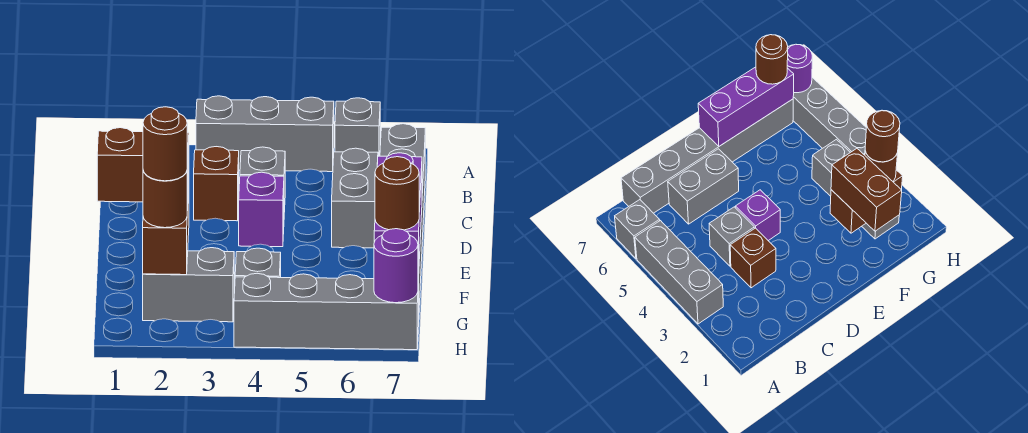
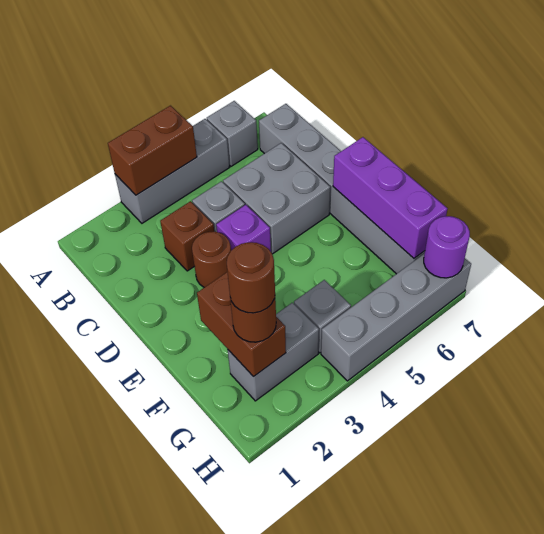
grey brick C6:D6 level 1 -> grey brick C5:D6 level 1
brown brick F1:F2 level 3 -> brown brick A3:A4 level 2
brown round brick G7 level 3 -> brown round brick D3 level 1

